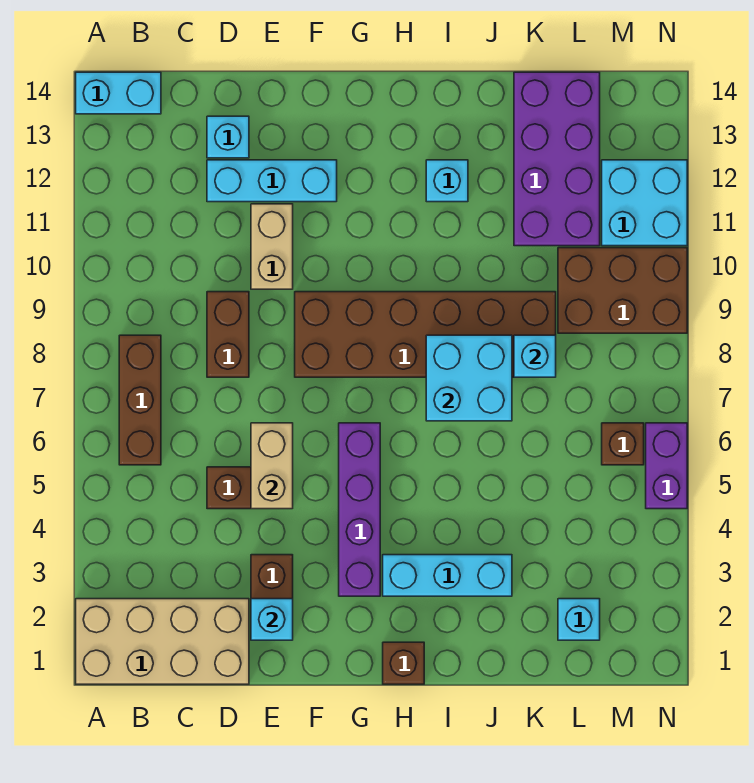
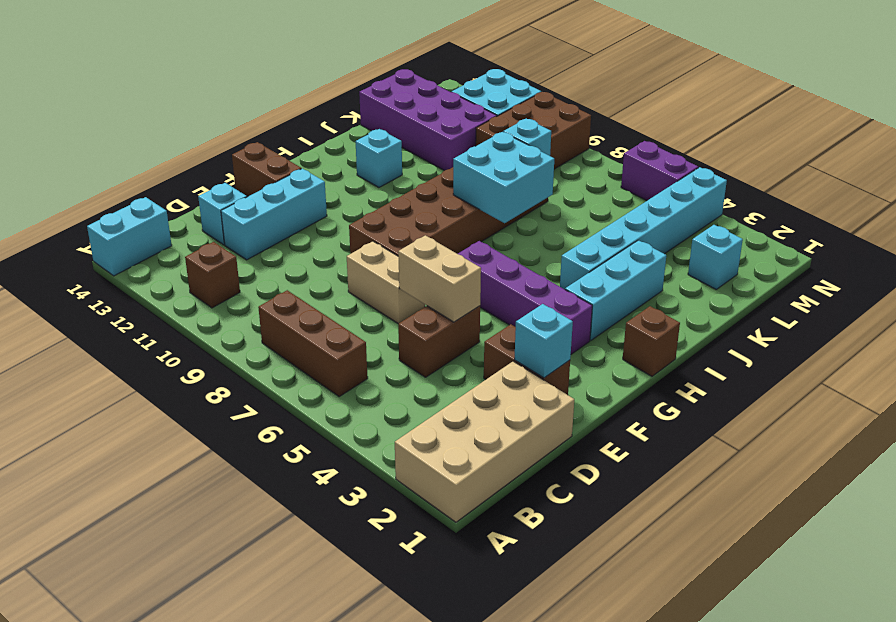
brown brick D8:D9 level 1 -> brown brick F13:F14 level 1
tan brick E10:E11 level 1 -> tan brick E7:E8 level 1
none -> cyan brick I4:N4 level 1
brown brick M6 level 1 -> brown brick B11 level 1

